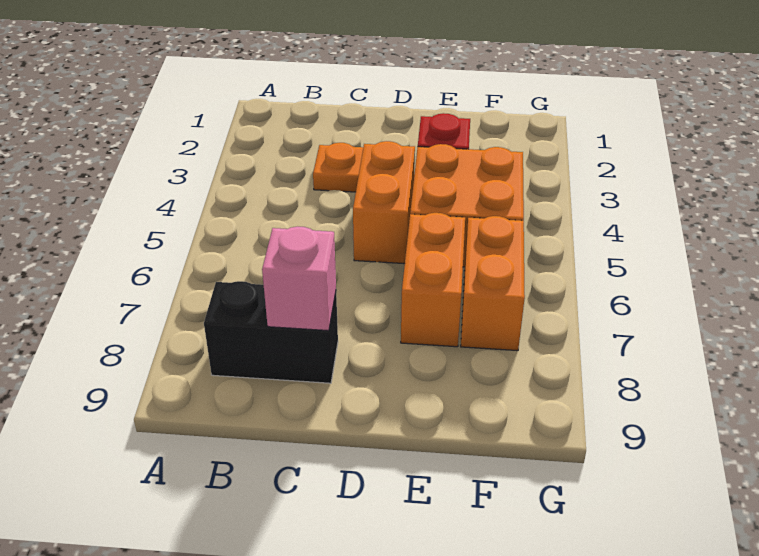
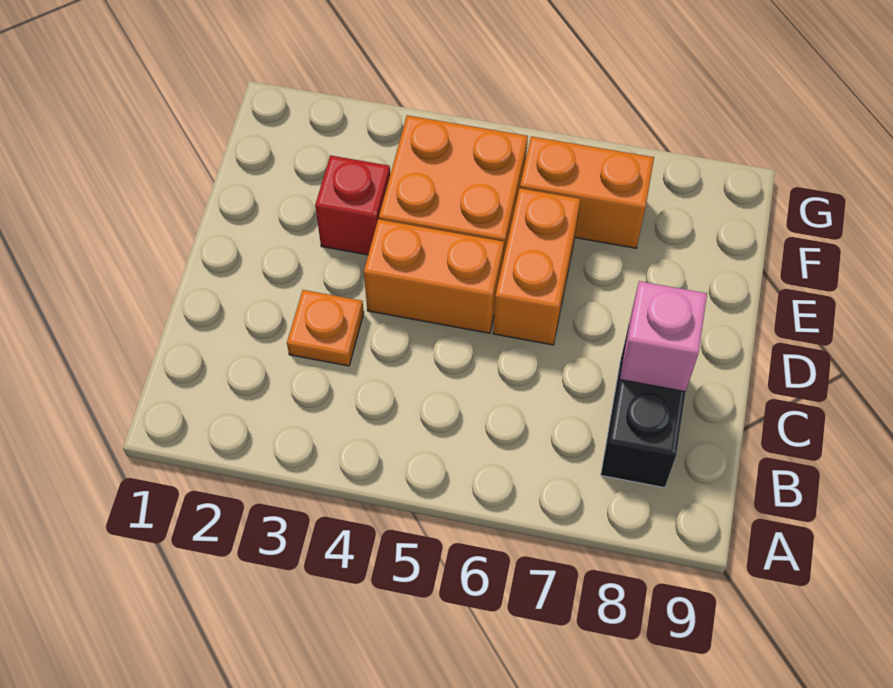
orange brick E6:E7 level 1 -> orange brick D6:E6 level 1

